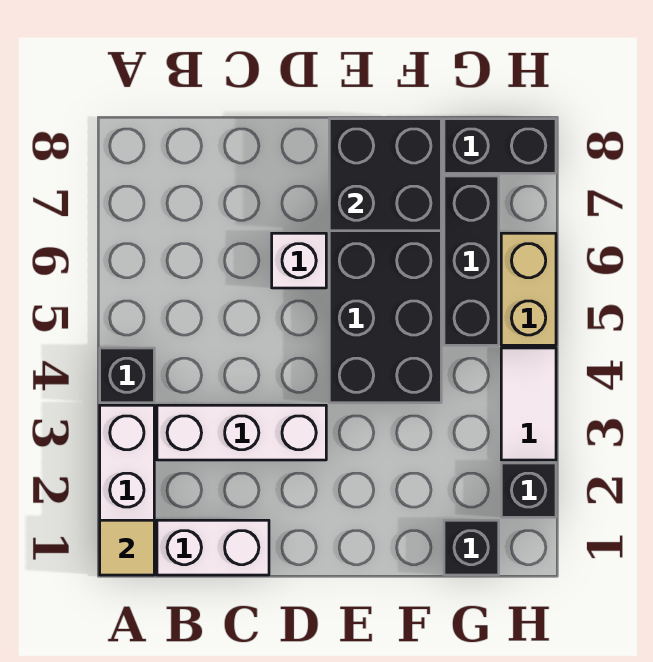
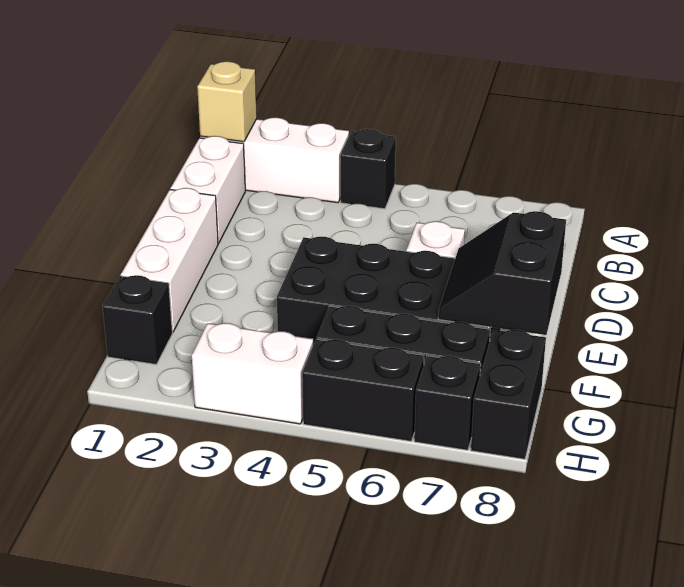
tan tile A1 level 2 -> tan brick A1 level 2
white brick B3:D3 level 1 -> white brick D1:F1 level 1
black brick E7:F8 level 2 -> black slope E7:F8 level 2 top 8
black brick H2 level 1 -> black brick H7 level 1
white tile H3:H4 level 1 -> white brick H3:H4 level 1
tan brick H5:H6 level 1 -> black brick H5:H6 level 1

